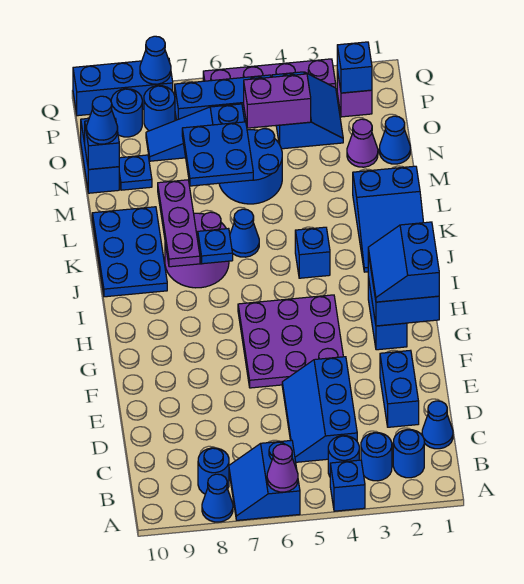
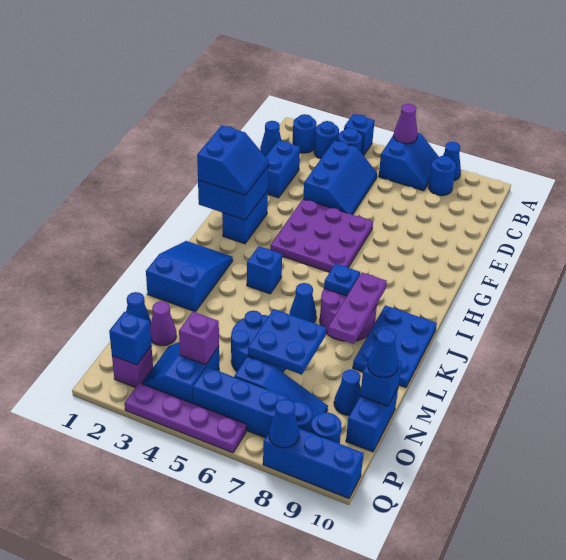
blue plate N9 level 1 -> blue cone N9 level 1
purple brick O4:O5 level 2 -> purple brick O4 level 2

